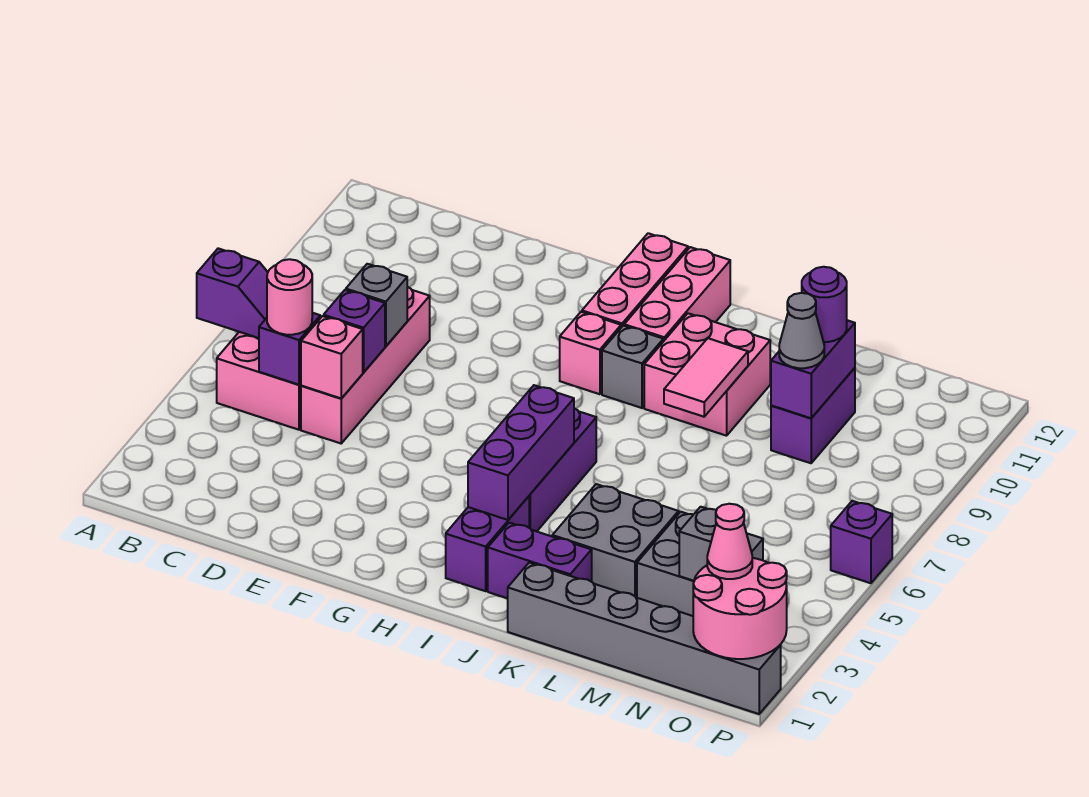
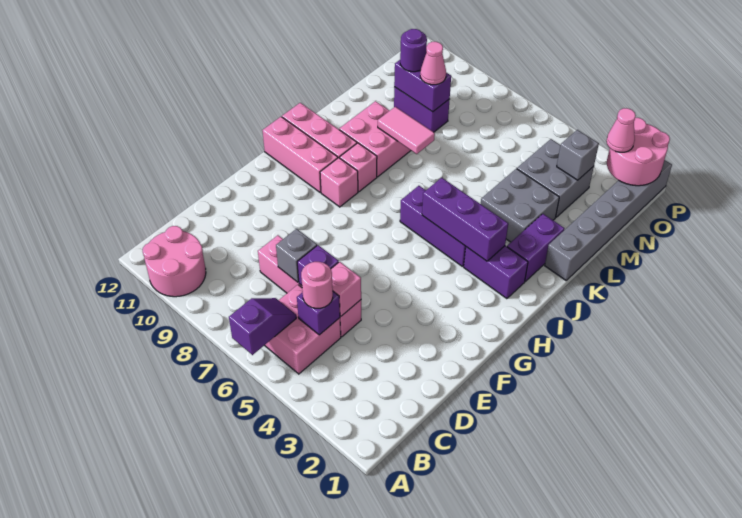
none -> pink round brick A10:B11 level 1
grey brick I9 level 1 -> pink brick I9 level 1
grey cone M9 level 3 -> pink cone M9 level 3
purple brick P6 level 1 -> none

